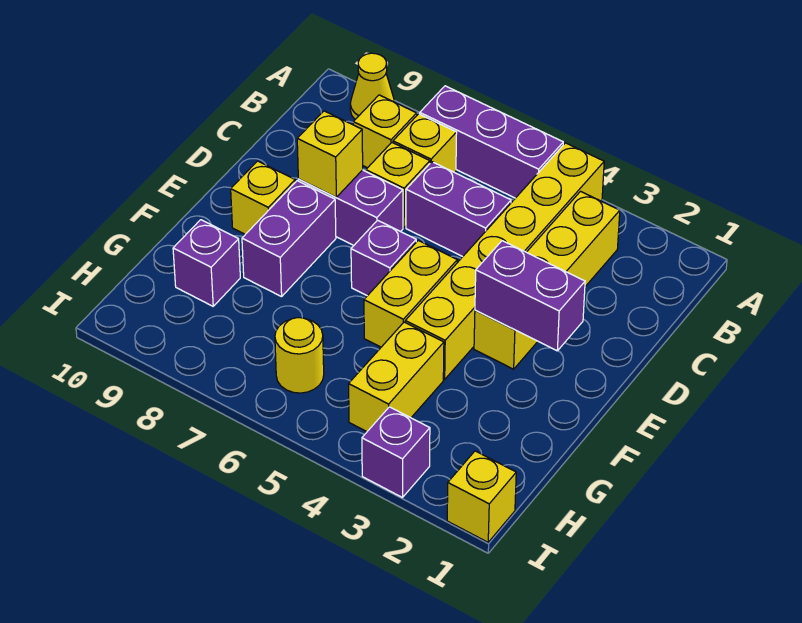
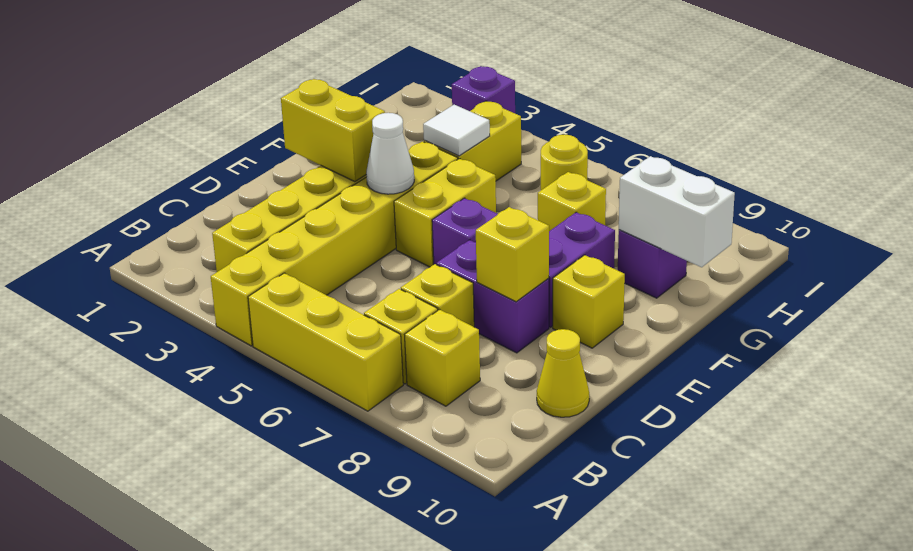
purple brick A5:A7 level 1 -> yellow brick A5:A7 level 1
yellow cone A9 level 1 -> yellow cone C10 level 1
purple brick C5:C6 level 1 -> none
purple brick E2:E3 level 2 -> yellow brick E2:E3 level 2
none -> white cone E4 level 2
none -> white tile G4 level 2
none -> white brick G9:G10 level 2
yellow brick I1 level 1 -> yellow brick G7 level 1

